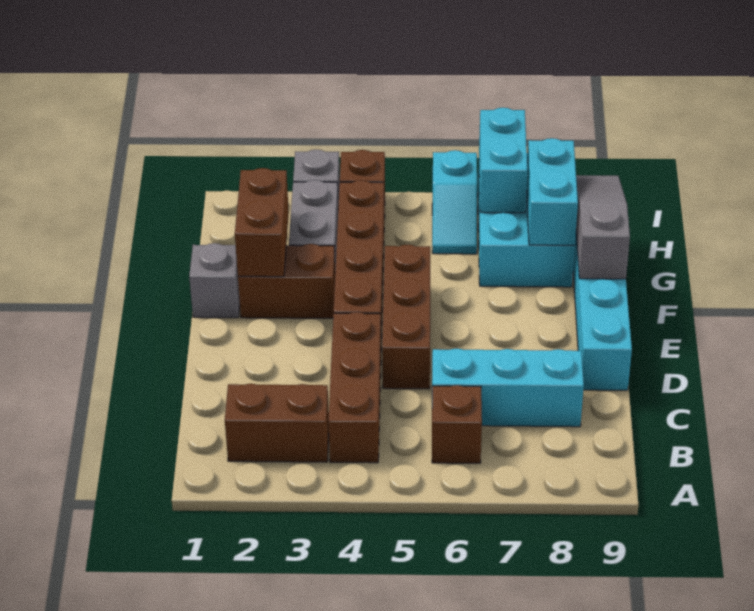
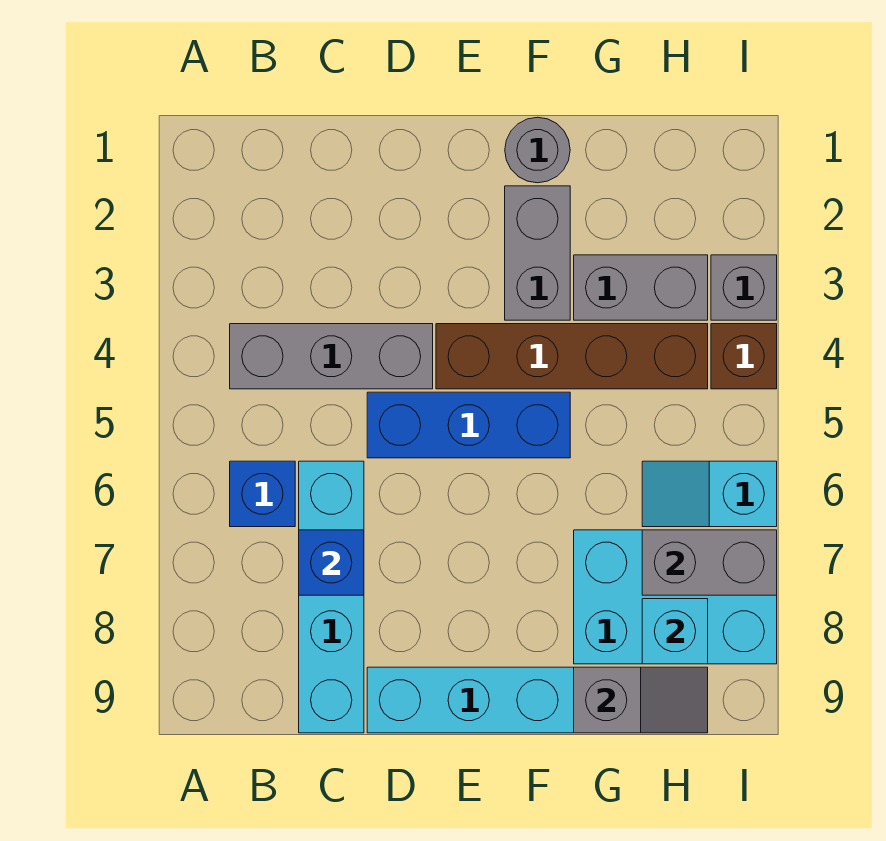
brown brick B2:B3 level 1 -> none
brown brick B4:D4 level 1 -> grey brick B4:D4 level 1
brown brick B6 level 1 -> blue brick B6 level 1
cyan brick C6:C8 level 1 -> cyan brick C6:C9 level 1
none -> blue brick C7 level 2
brown brick D5:F5 level 1 -> blue brick D5:F5 level 1
grey brick F1 level 1 -> grey round brick F1 level 1
brown brick F2:F3 level 1 -> grey brick F2:F3 level 1
brown brick F2:G2 level 2 -> none
grey slope F9:H9 level 2 top F -> grey slope G9:H9 level 2 top G
cyan brick G8:H8 level 2 -> cyan brick H8 level 2
cyan brick H7:I7 level 2 -> grey brick H7:I7 level 2

